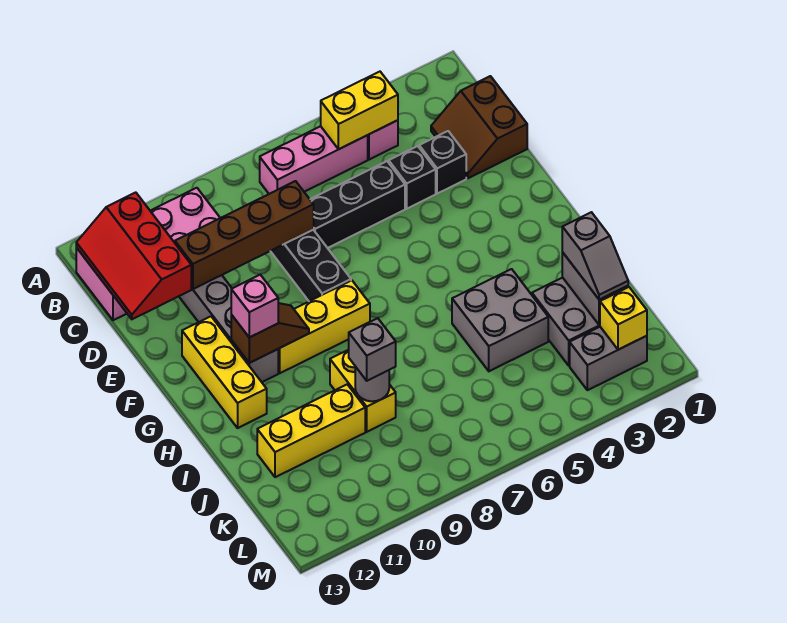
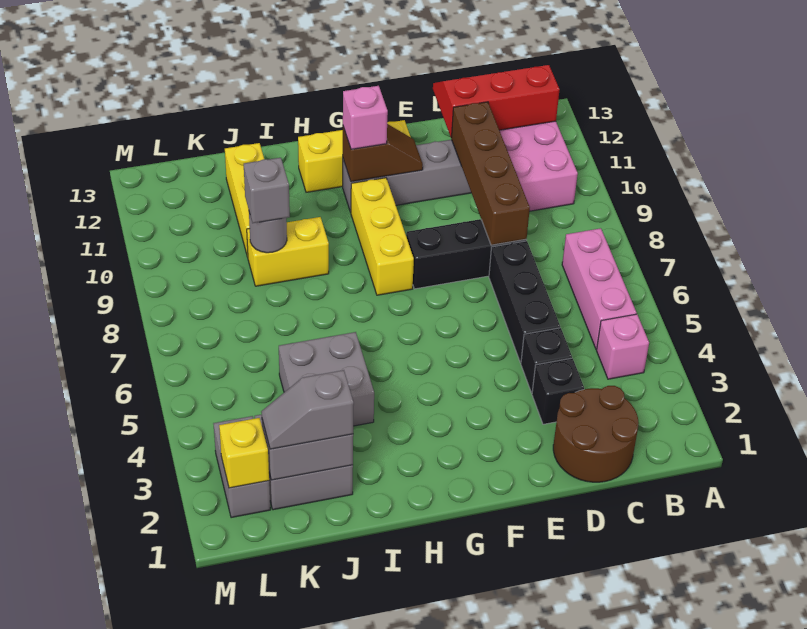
yellow brick B4:B5 level 2 -> none
brown slope C1:D2 level 1 top 1 -> brown round brick C1:D2 level 1
brown slope G10:G11 level 2 top 11 -> brown slope F11:G11 level 2 top G

